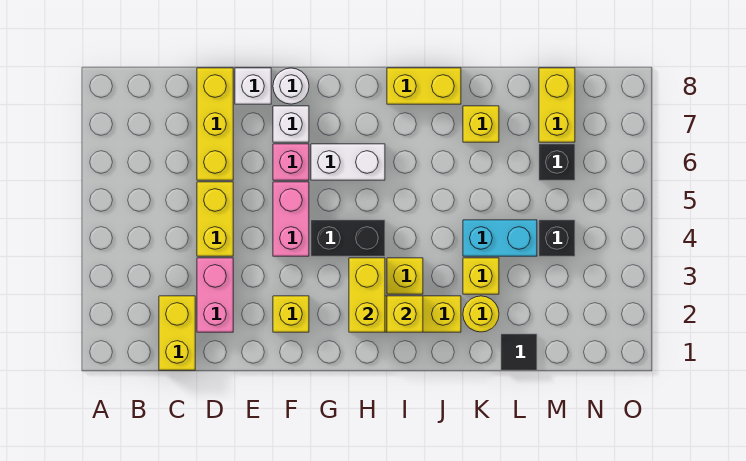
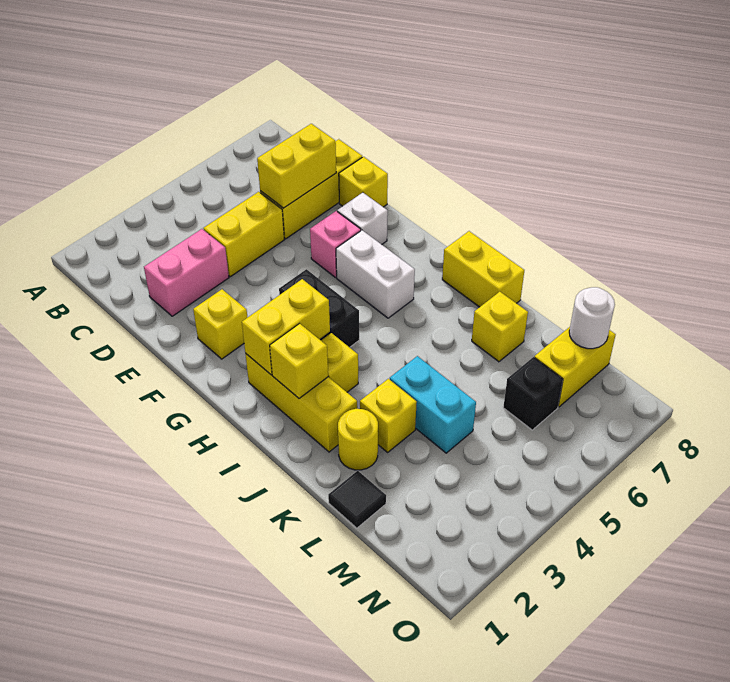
yellow brick C1:C2 level 1 -> yellow brick D6:D7 level 2
white brick E8 level 1 -> yellow brick E8 level 1
pink brick F4:F5 level 1 -> none
white round brick F8 level 1 -> white round brick M8 level 2
black brick M4 level 1 -> none

